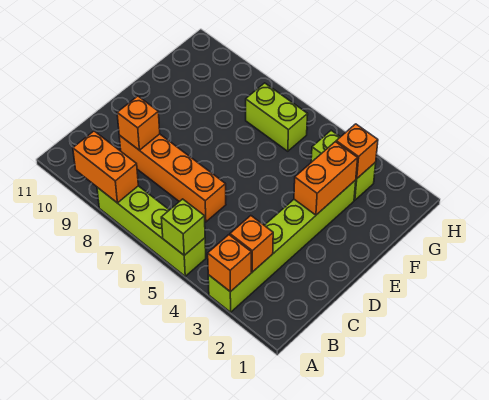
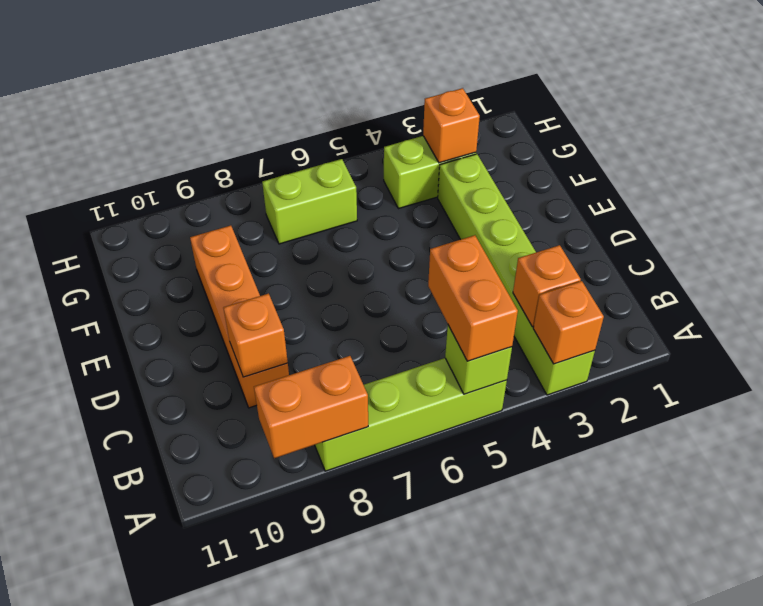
orange brick C6:C9 level 1 -> orange brick C9:F9 level 1
orange brick E3:F3 level 2 -> orange brick A5:B5 level 3

